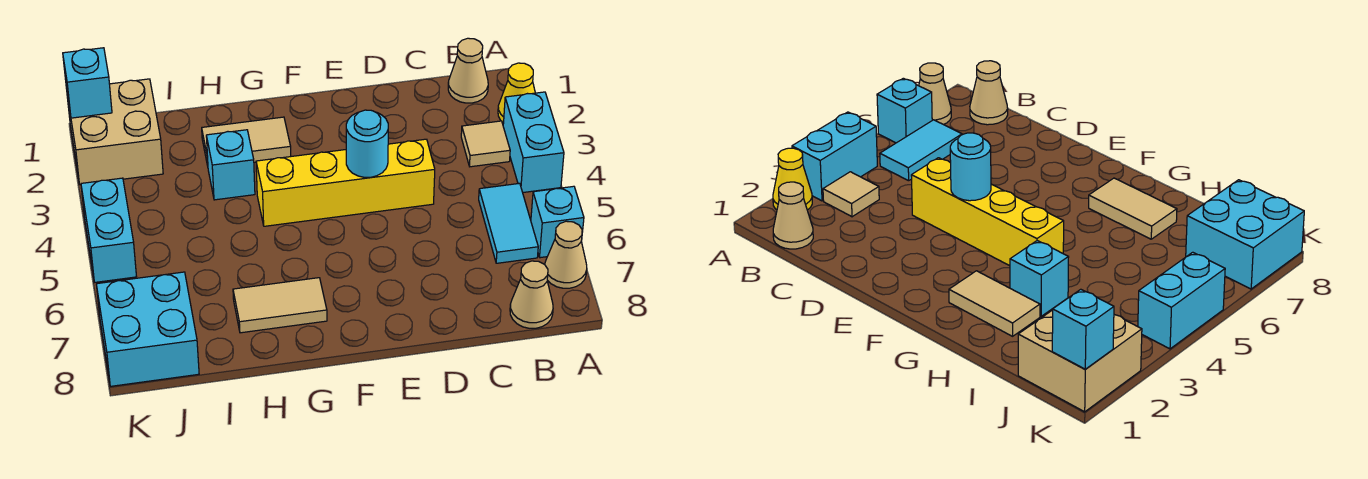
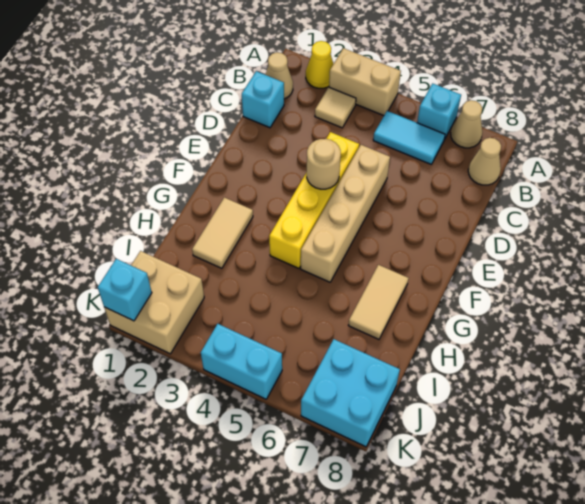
cyan brick A3:A4 level 1 -> tan brick A3:A4 level 1
none -> tan brick D5:G5 level 1
cyan round brick E4 level 2 -> tan round brick E4 level 2
cyan brick H3 level 1 -> cyan brick C1 level 1

